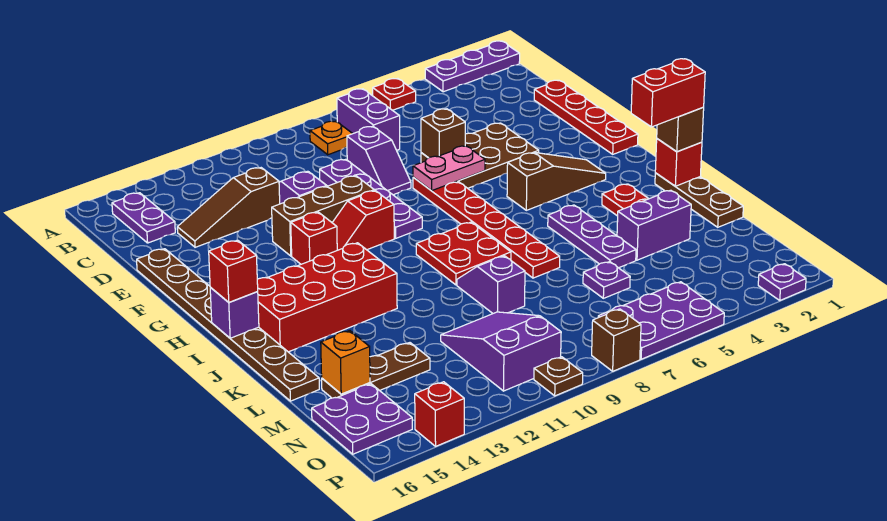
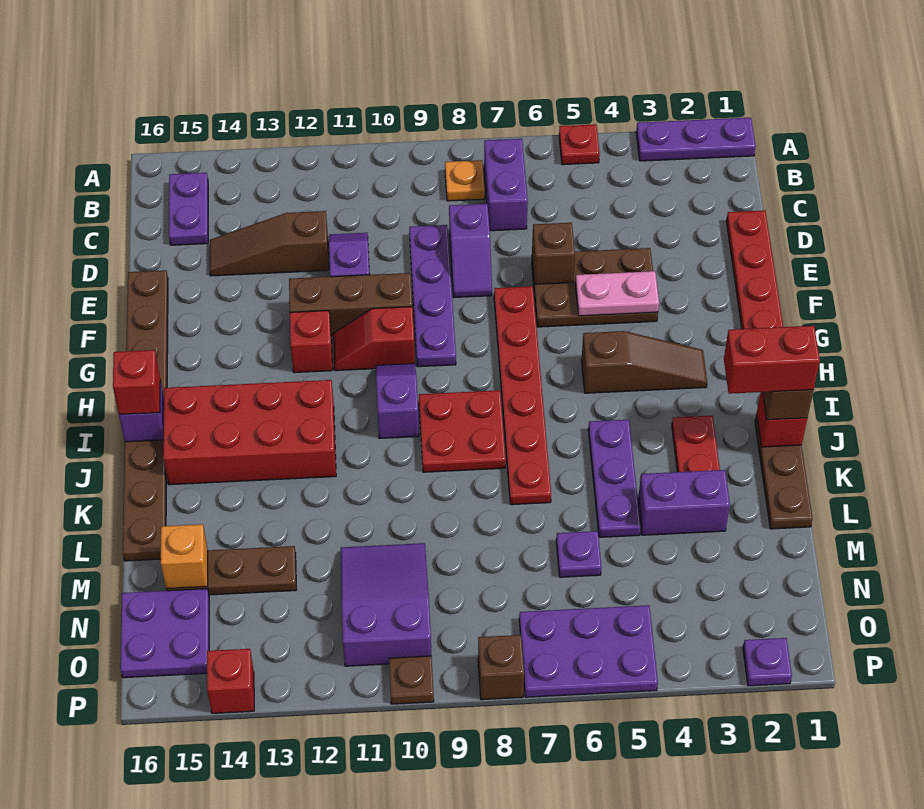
pink plate F6:F7 level 2 -> pink plate F4:F5 level 2
purple slope K9:L9 level 1 top L -> purple slope H10:I10 level 1 top I

